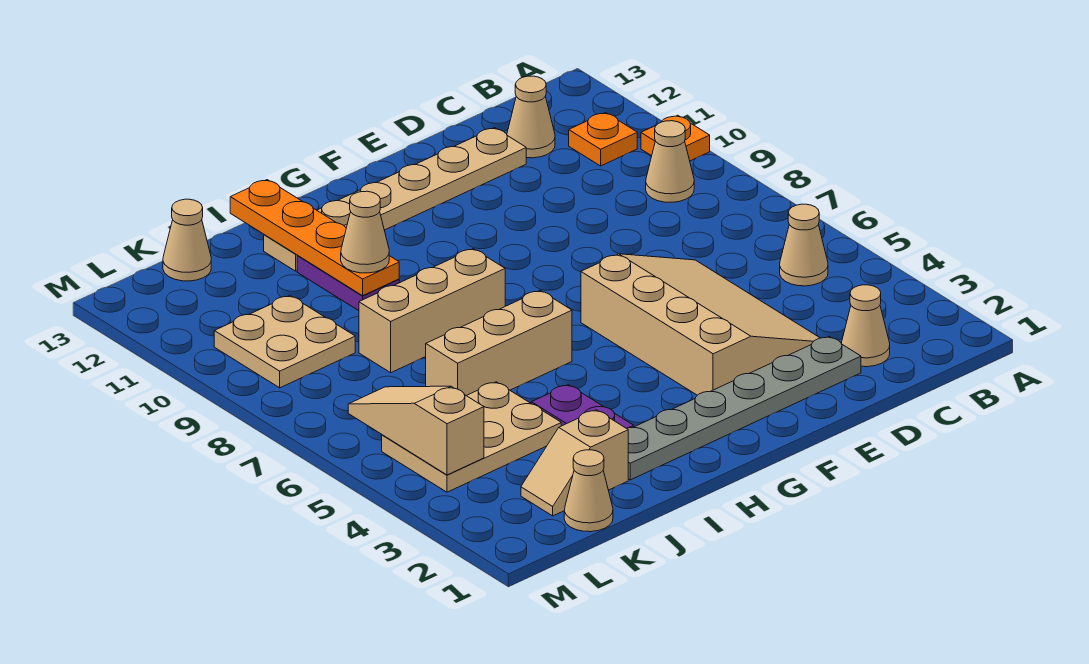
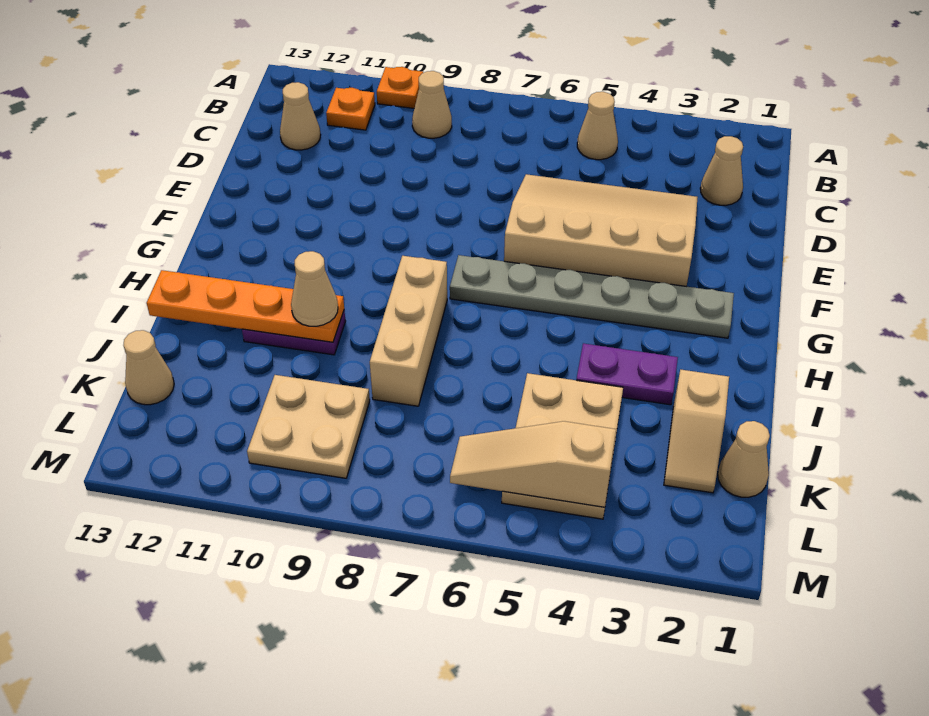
grey plate D2:I2 level 1 -> grey plate G2:G7 level 1
tan plate D12:I12 level 1 -> none
tan brick H6:J6 level 1 -> none

